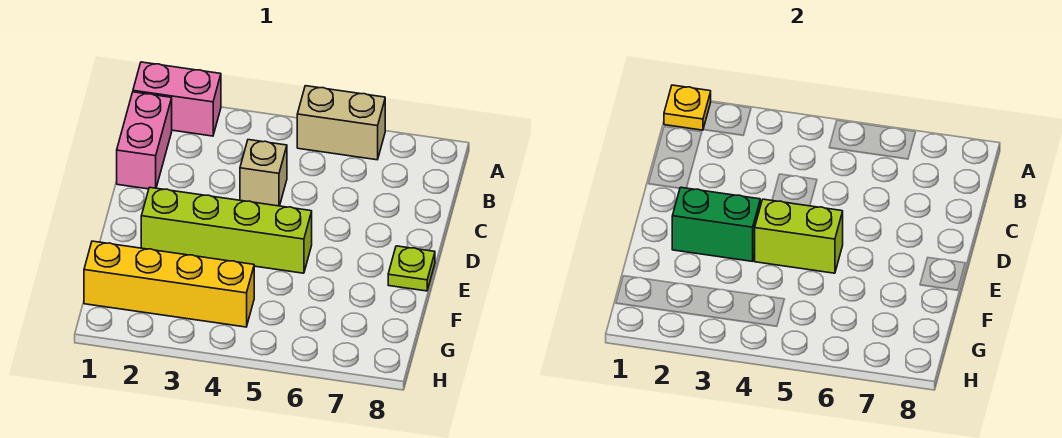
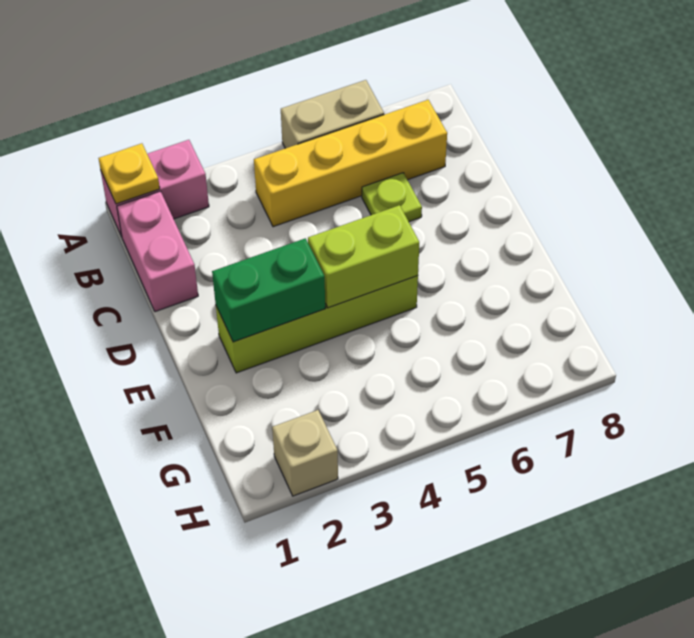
tan brick C4 level 1 -> tan brick H2 level 1
lime plate E8 level 1 -> lime plate C6 level 1
yellow brick G1:G4 level 1 -> yellow brick B4:B7 level 1

